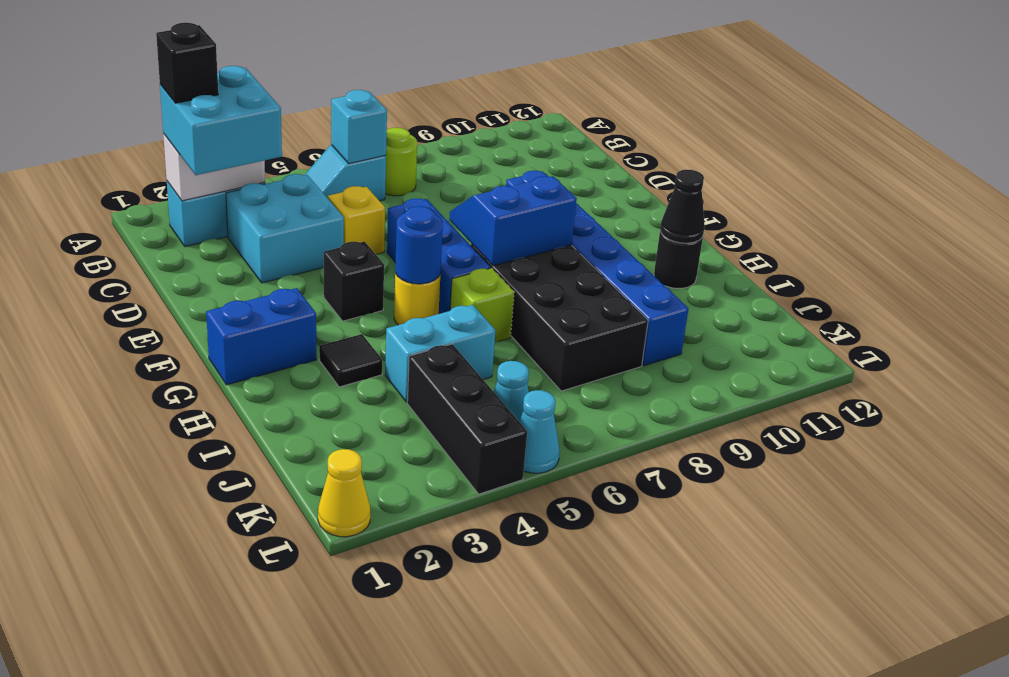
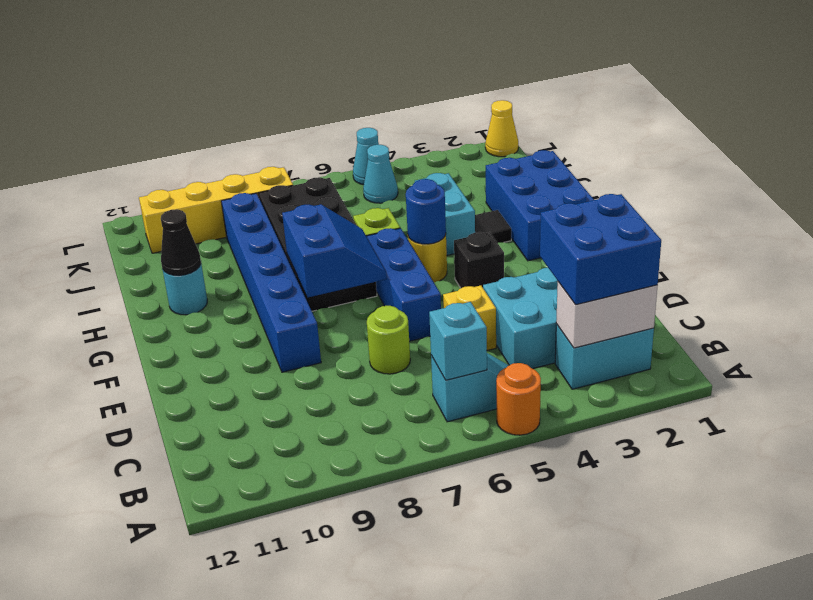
none -> orange round brick A5 level 1
cyan brick B2:C3 level 3 -> blue brick B2:C3 level 3
black brick B2 level 4 -> none
lime round brick B7 level 1 -> lime round brick D7 level 1
blue slope F7:G8 level 2 top G -> blue slope F7:G8 level 2 top 8
blue brick G1:G2 level 1 -> blue brick G1:I2 level 1
black round brick H11 level 1 -> cyan round brick H11 level 1
cyan brick I4:I5 level 1 -> cyan brick H4:I4 level 1
black brick J4:L4 level 1 -> none
none -> yellow brick K8:K11 level 1

